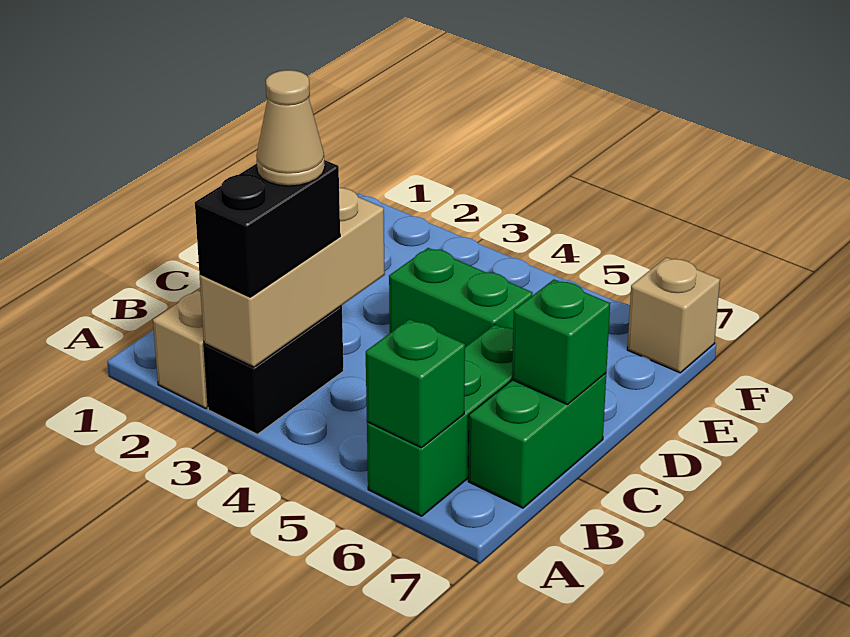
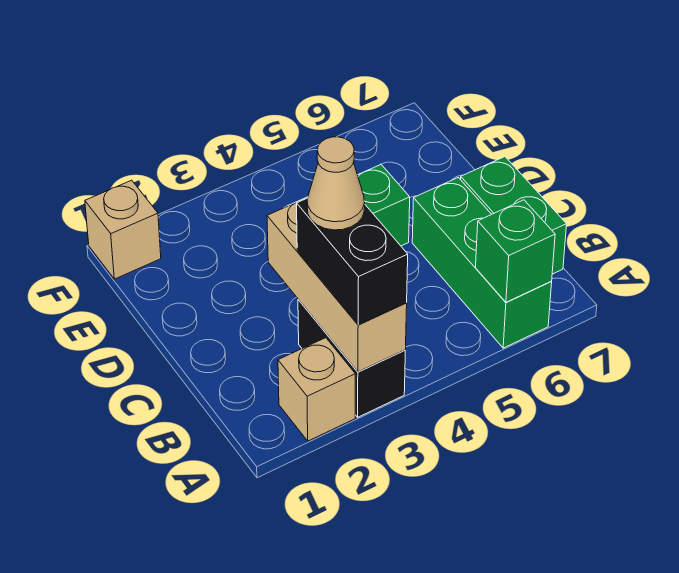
green brick C7 level 2 -> none
tan brick F7 level 1 -> tan brick F1 level 1

